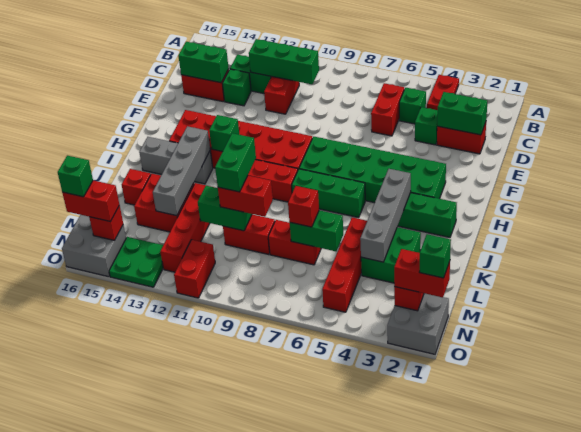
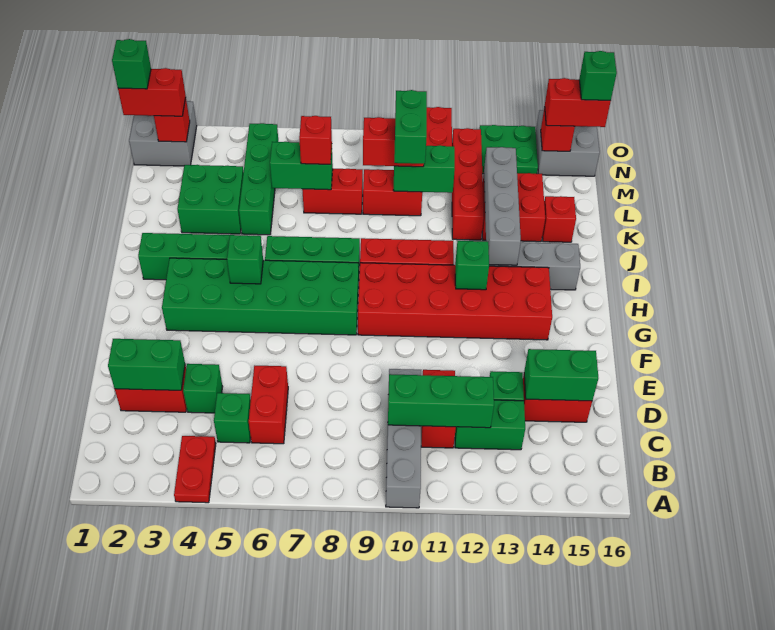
none -> green brick H5 level 2
grey brick I4:L4 level 2 -> grey brick A10:D10 level 1
red brick K5:N5 level 1 -> green brick K5:N5 level 1

